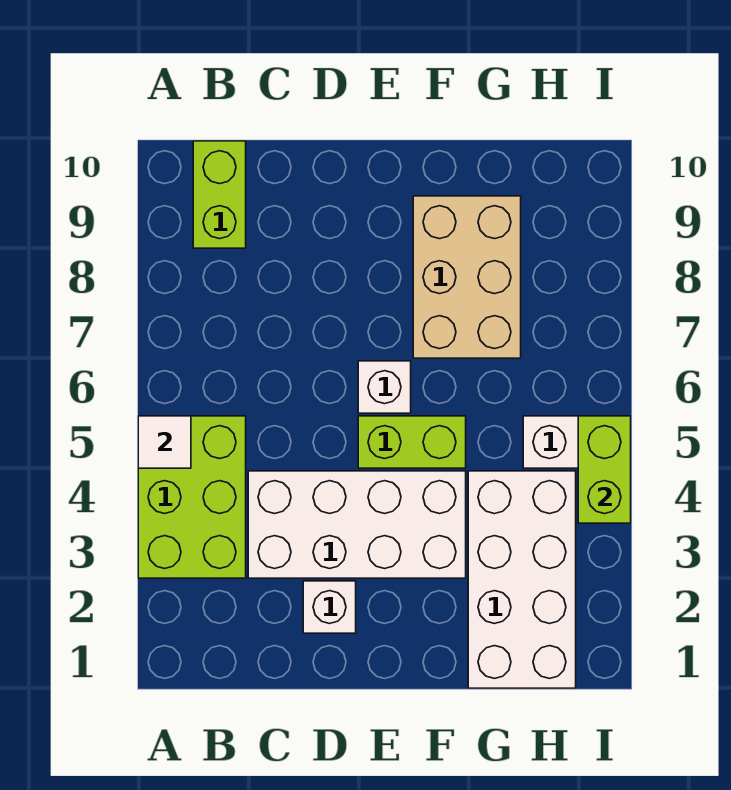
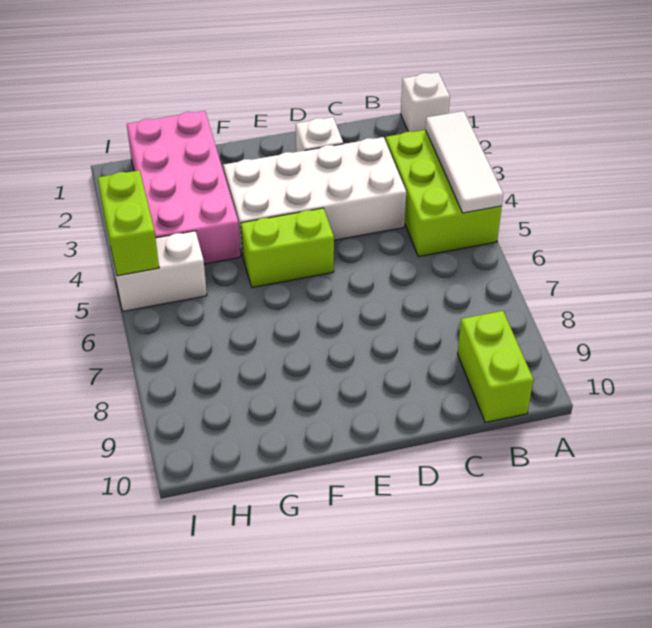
white tile A5 level 2 -> white tile A3:A5 level 2
white brick E6 level 1 -> white brick A1 level 1
tan brick F7:G9 level 1 -> none
white brick G1:H4 level 1 -> pink brick G1:H4 level 1

